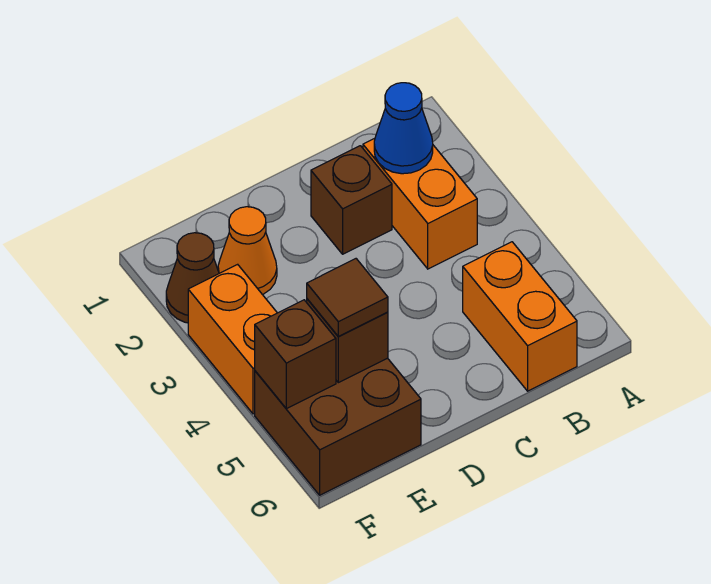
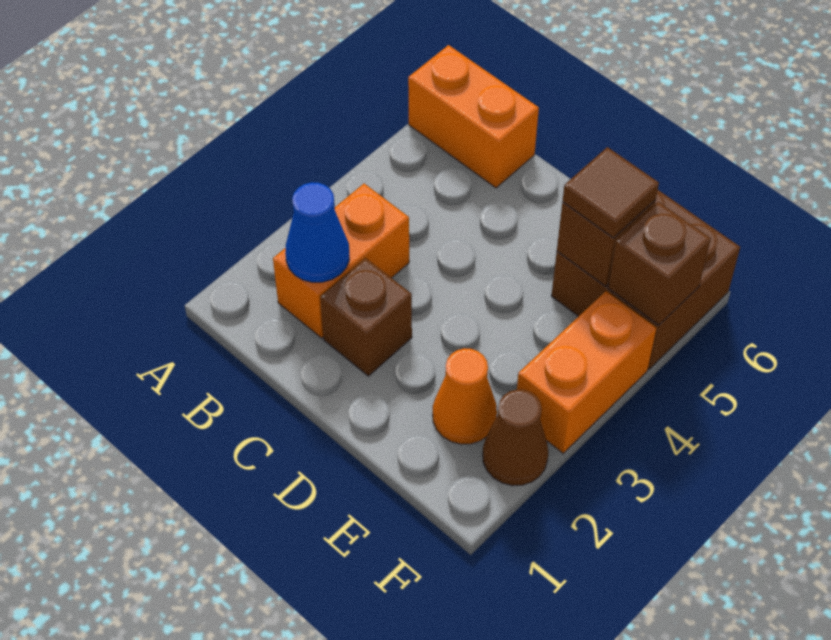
orange brick B5:B6 level 1 -> orange brick A6:B6 level 1

